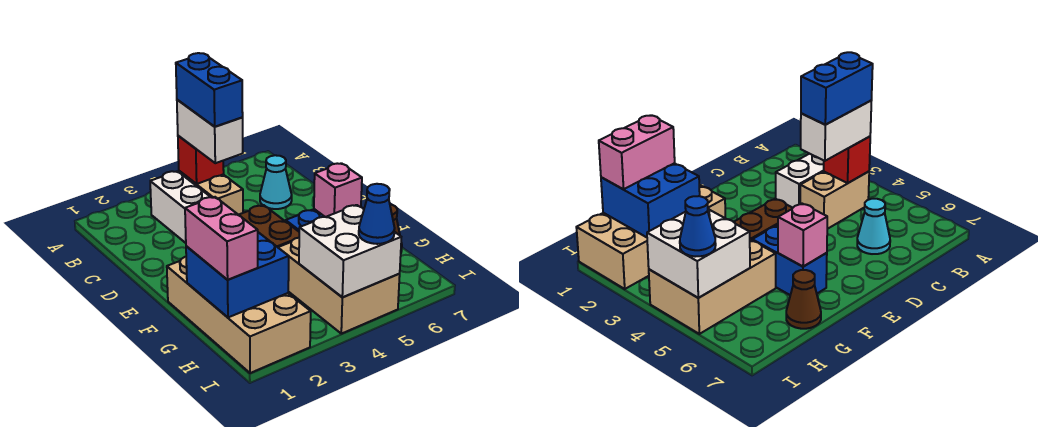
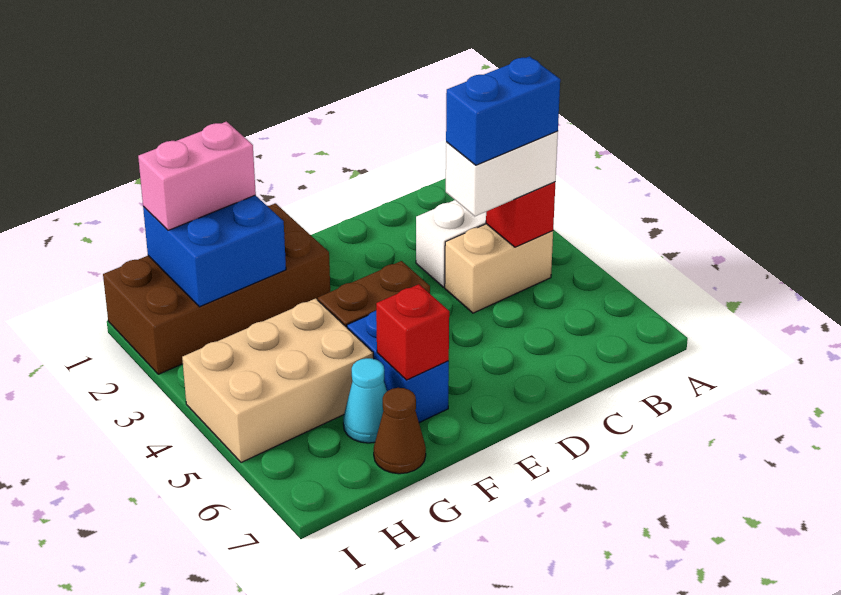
cyan cone C6 level 1 -> cyan cone G6 level 1
tan brick F1:I2 level 1 -> brown brick F1:I2 level 1
pink brick F6 level 2 -> red brick F6 level 2
white brick H4:I5 level 2 -> none
blue cone I5 level 3 -> none

